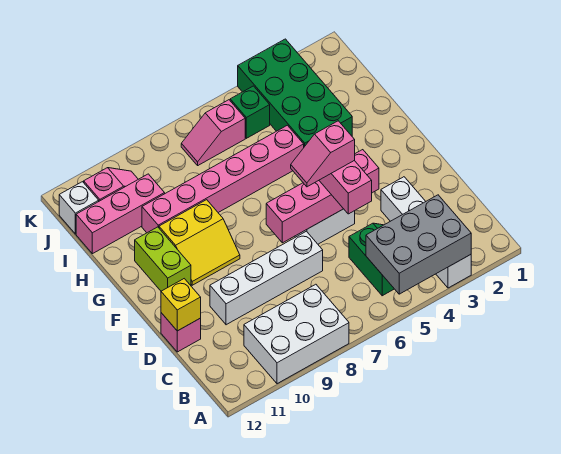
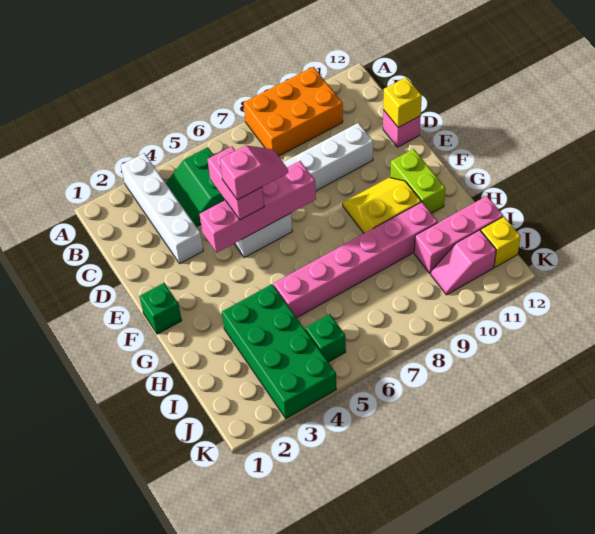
grey brick A3:B5 level 2 -> none
white brick A8:B10 level 1 -> orange brick A8:B10 level 1
none -> green brick F1 level 1
pink slope J6:J7 level 1 top 6 -> none
white brick J12 level 1 -> yellow brick J12 level 1

